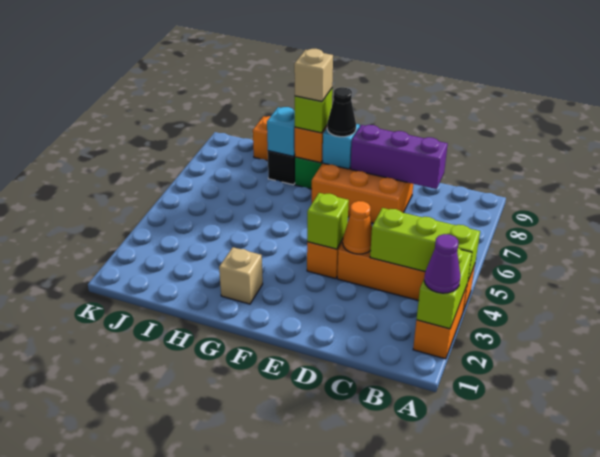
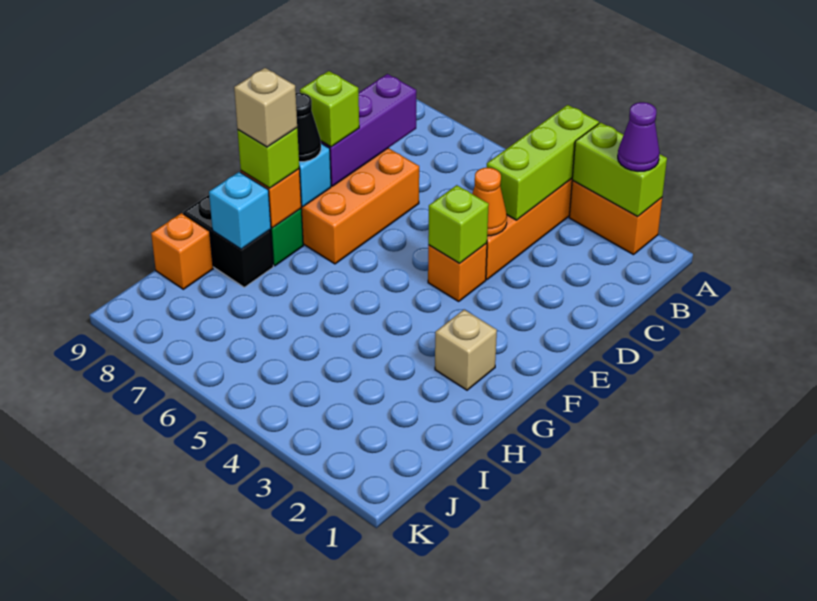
none -> lime brick E8 level 3

